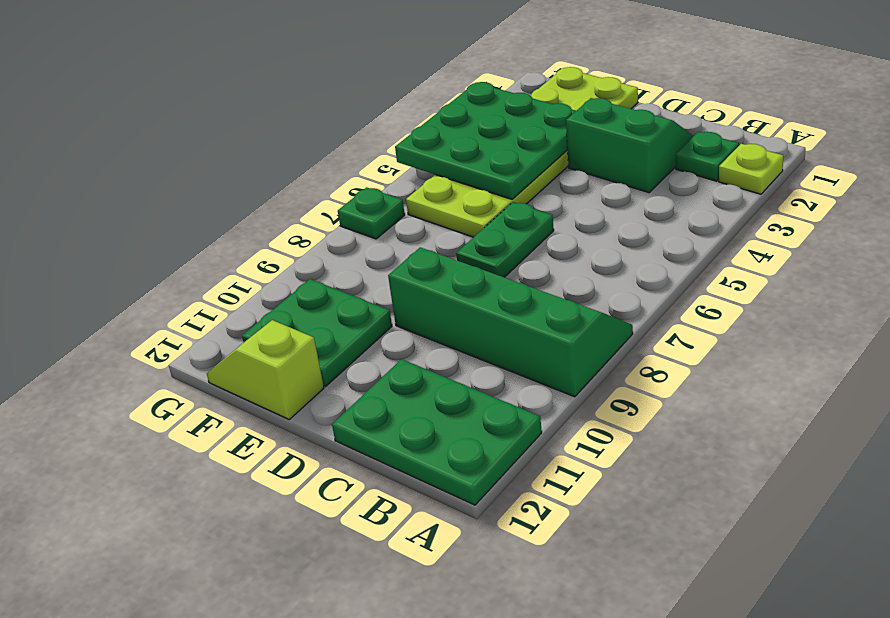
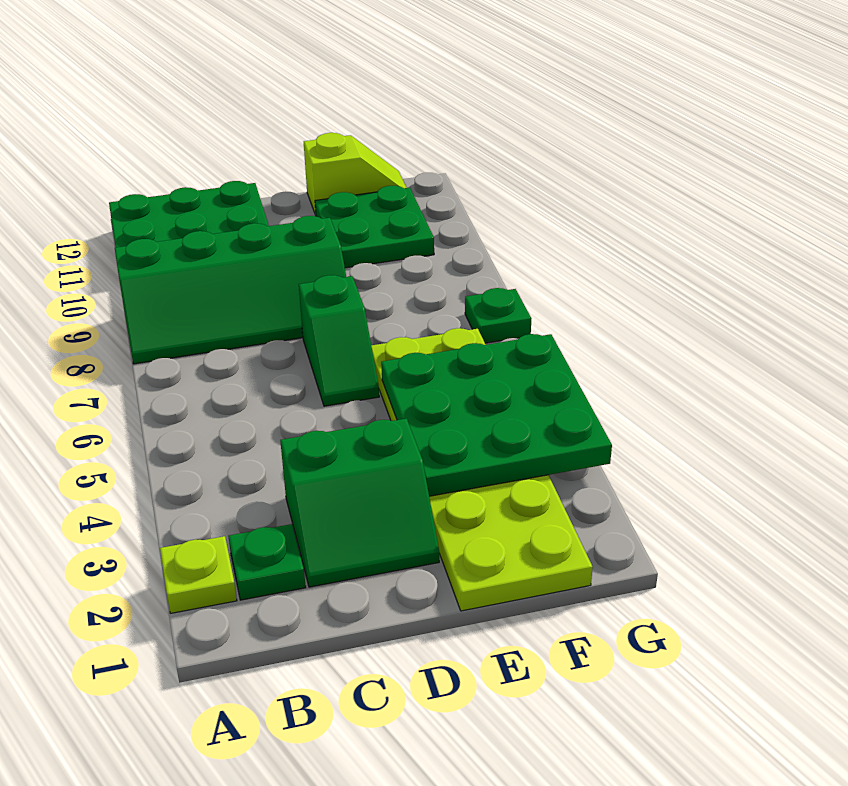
green plate D6:D7 level 1 -> green slope D6:D7 level 1 top 7

